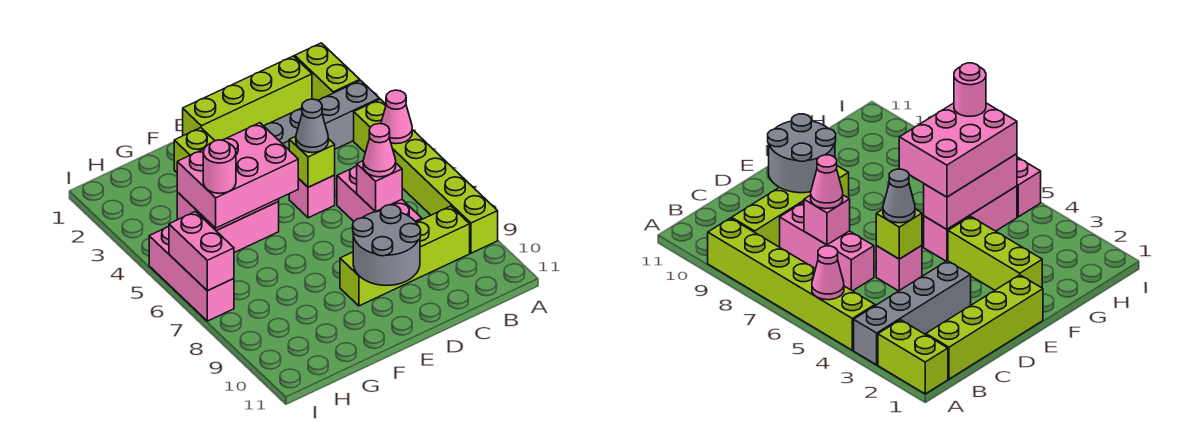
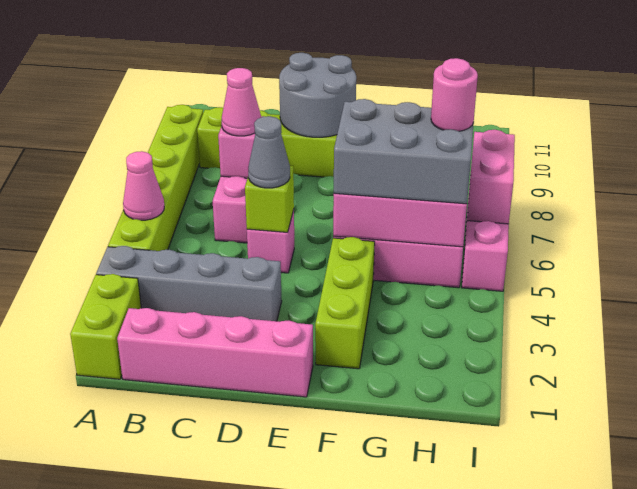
lime brick B1:E1 level 1 -> pink brick B1:E1 level 1
pink brick F5:H6 level 3 -> grey brick F5:H6 level 3

